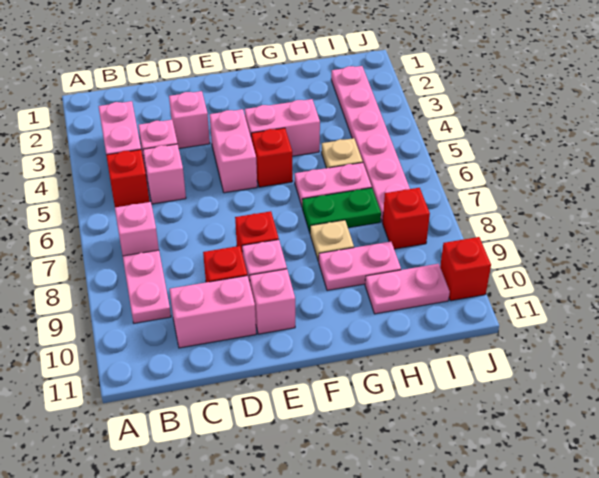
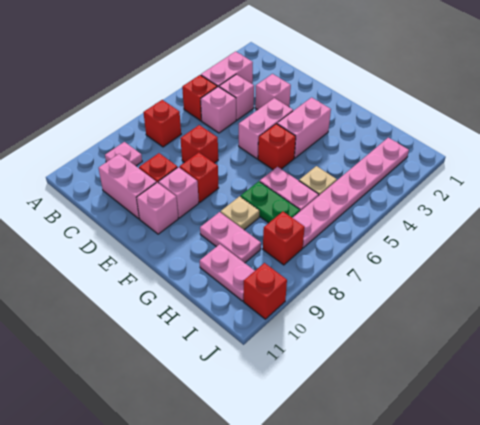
pink brick B7 level 1 -> red brick B7 level 1
pink plate B8:B9 level 1 -> pink plate B9 level 1
none -> red brick D7 level 1
pink brick F4:G4 level 1 -> pink brick F3:F4 level 1

